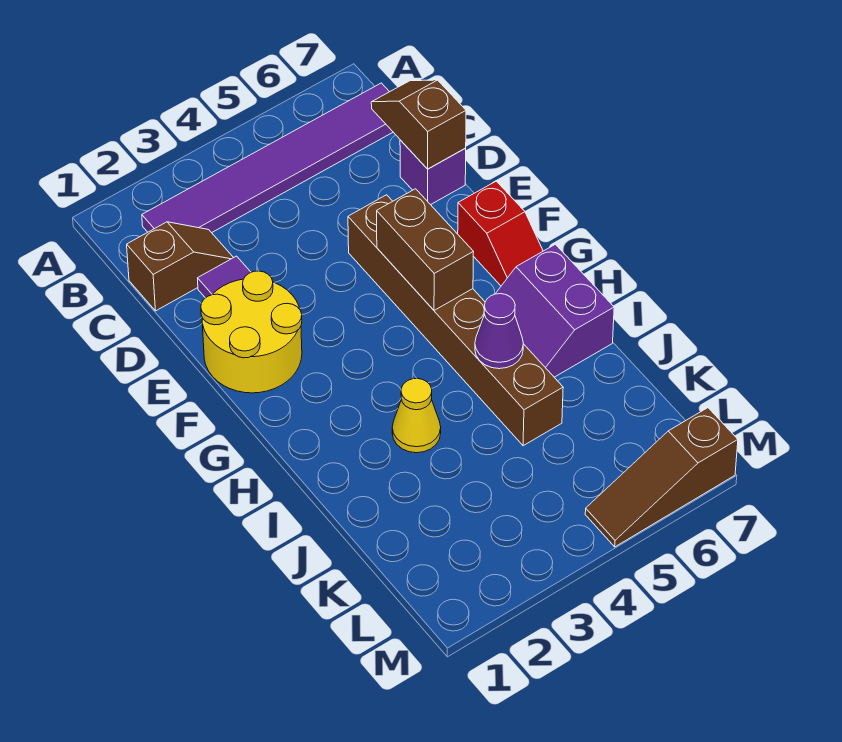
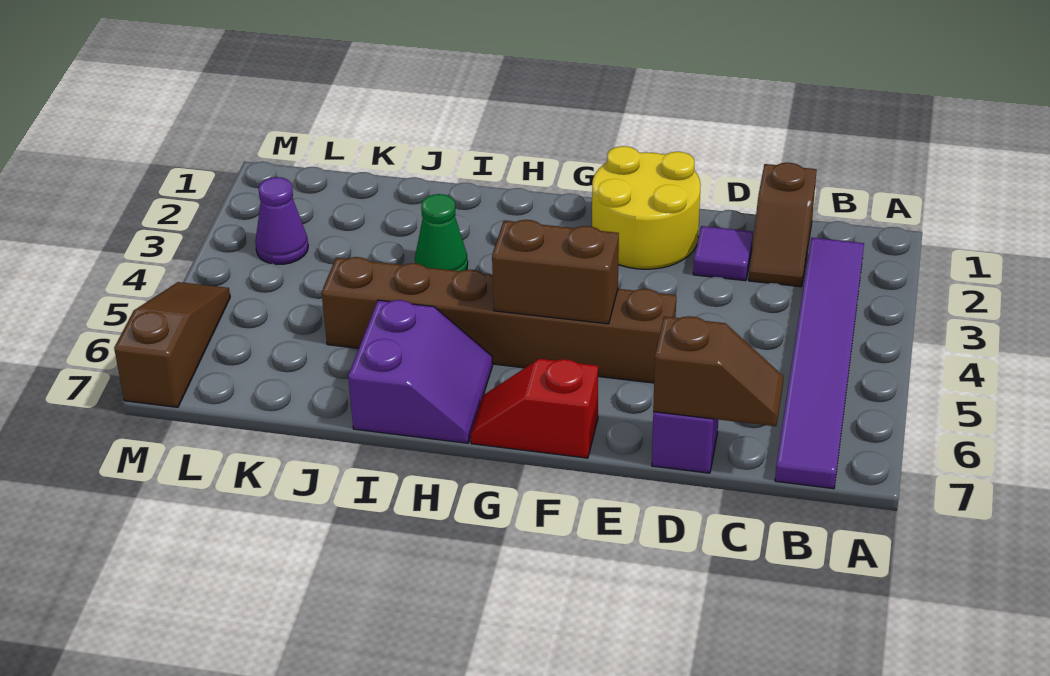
purple slope H6:I7 level 1 top 7 -> purple slope H6:I7 level 1 top I
yellow cone I3 level 1 -> green cone I3 level 1
purple cone I5 level 2 -> purple cone L3 level 1

